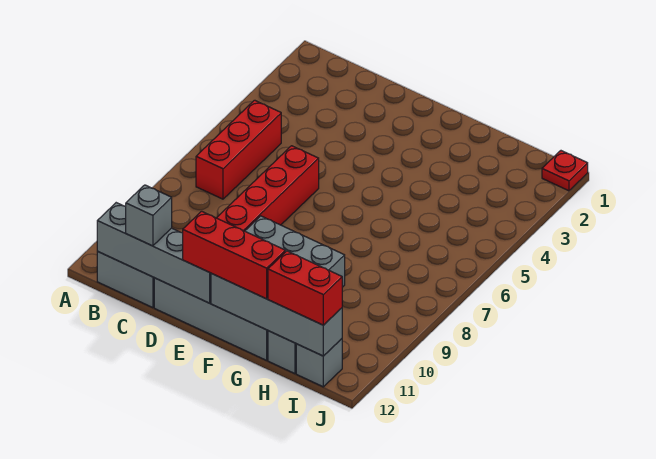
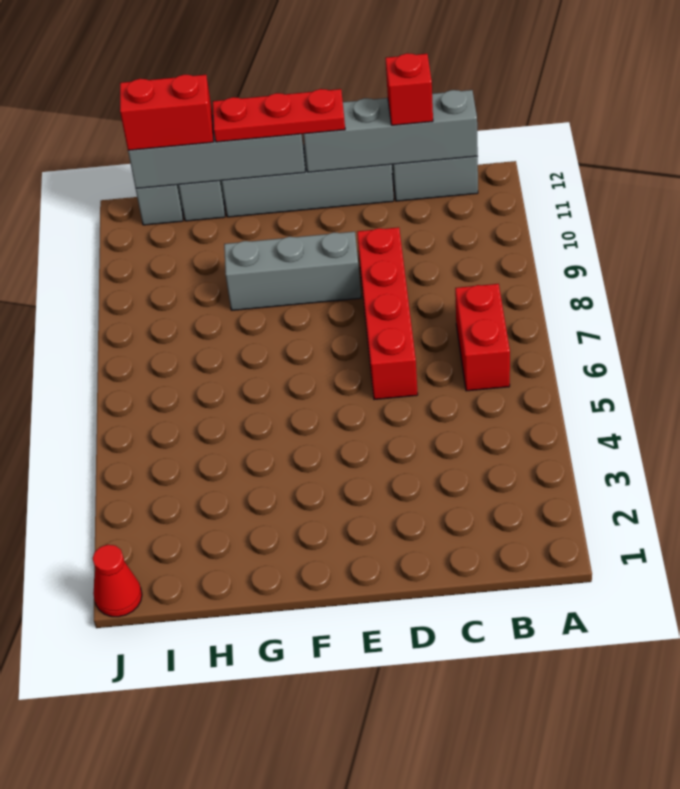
red brick B5:B7 level 1 -> red brick B6:B7 level 1
grey brick C12 level 3 -> red brick C12 level 3
red brick E12:G12 level 3 -> red plate E12:G12 level 3
red plate J1 level 1 -> red cone J1 level 1

